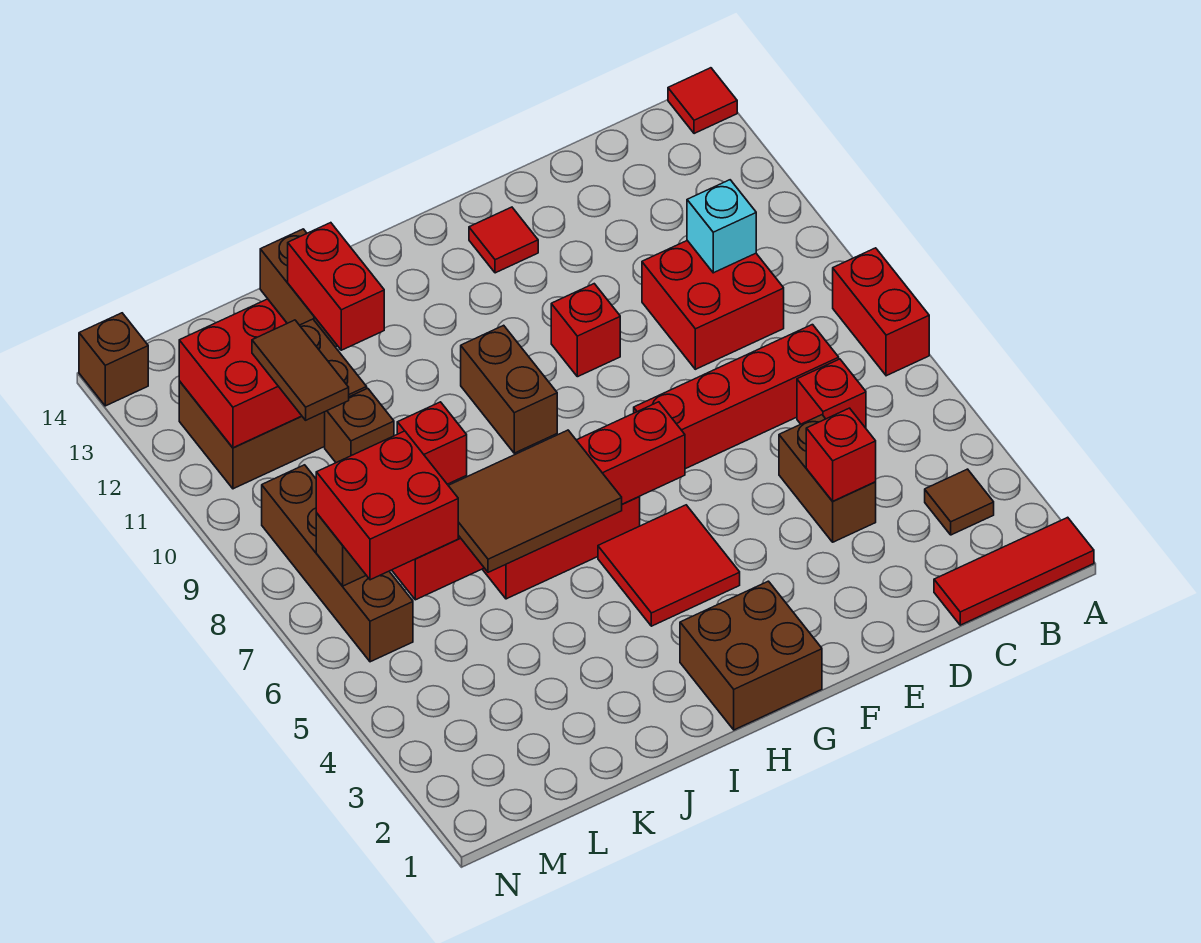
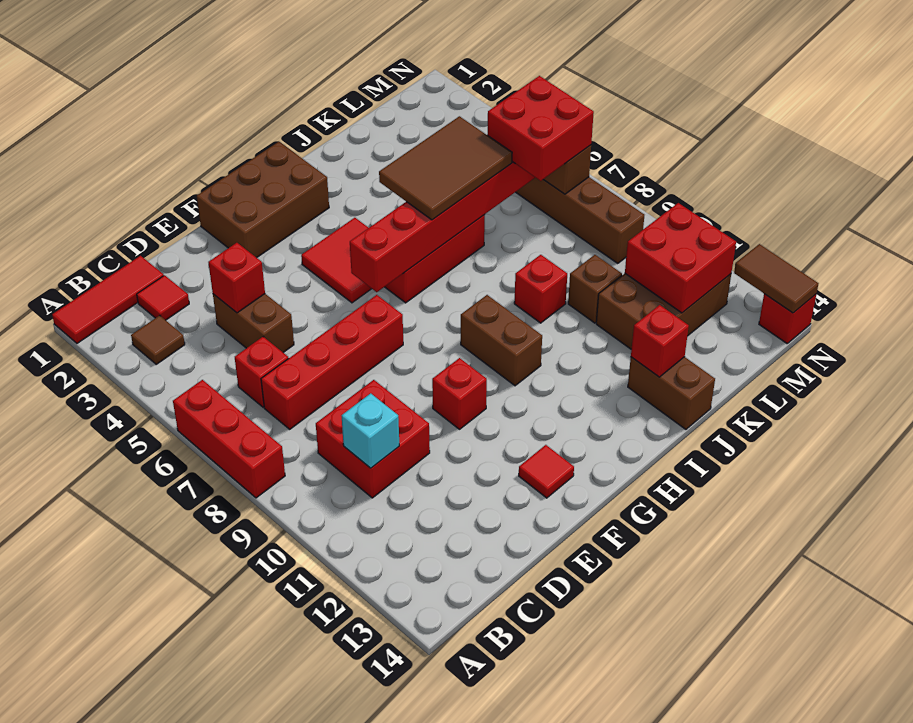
red brick A7:A8 level 1 -> red brick A6:A8 level 1
red tile A14 level 1 -> red tile C2 level 1
brown brick G1:H2 level 1 -> brown brick F1:H2 level 1
red brick J12:J13 level 2 -> red brick J13 level 2
brown tile L10:L11 level 3 -> brown tile N13:N14 level 2
brown brick N14 level 1 -> red brick N14 level 1

